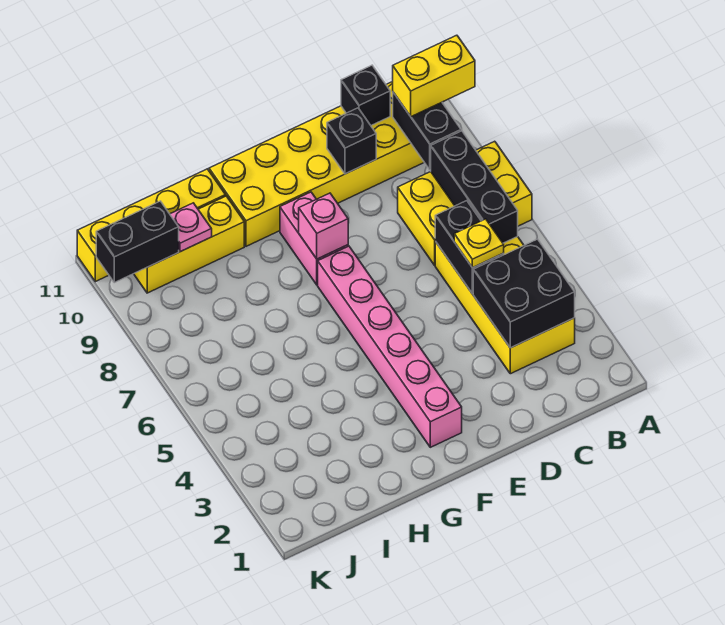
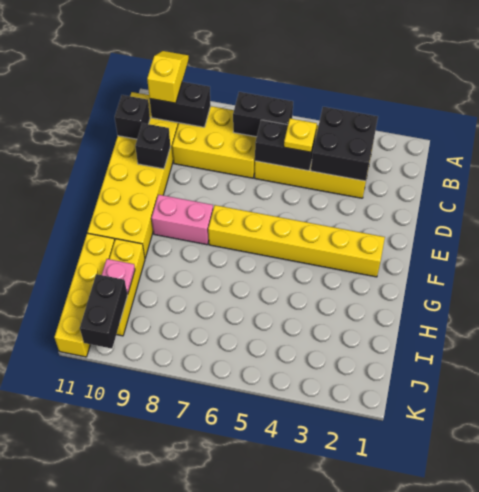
yellow brick A7:C8 level 1 -> yellow brick B7:C9 level 1
yellow brick A10:B10 level 3 -> yellow slope A10:B10 level 3 top B
black brick B6:B8 level 2 -> black brick B6:B7 level 2
pink brick F2:F7 level 1 -> yellow brick F2:F7 level 1
pink brick F8 level 2 -> none

